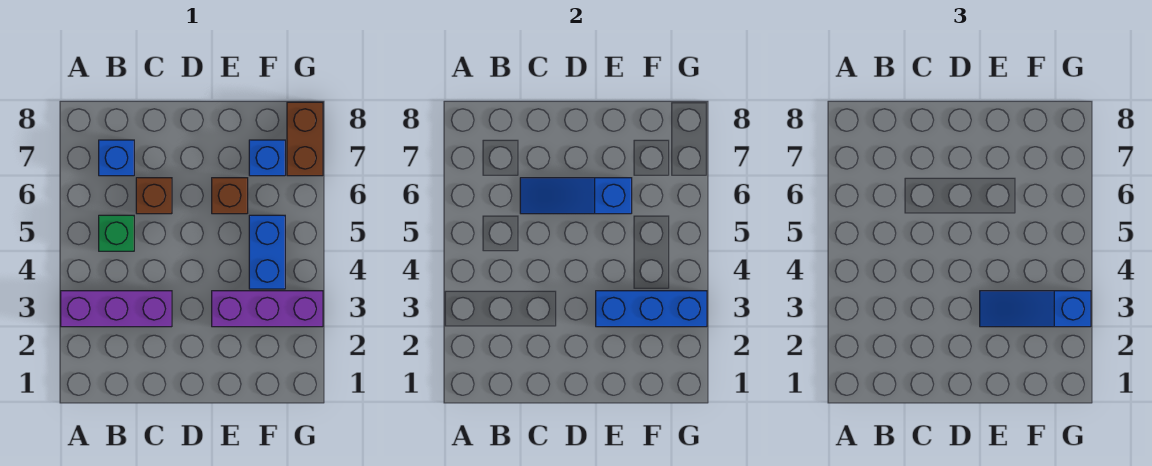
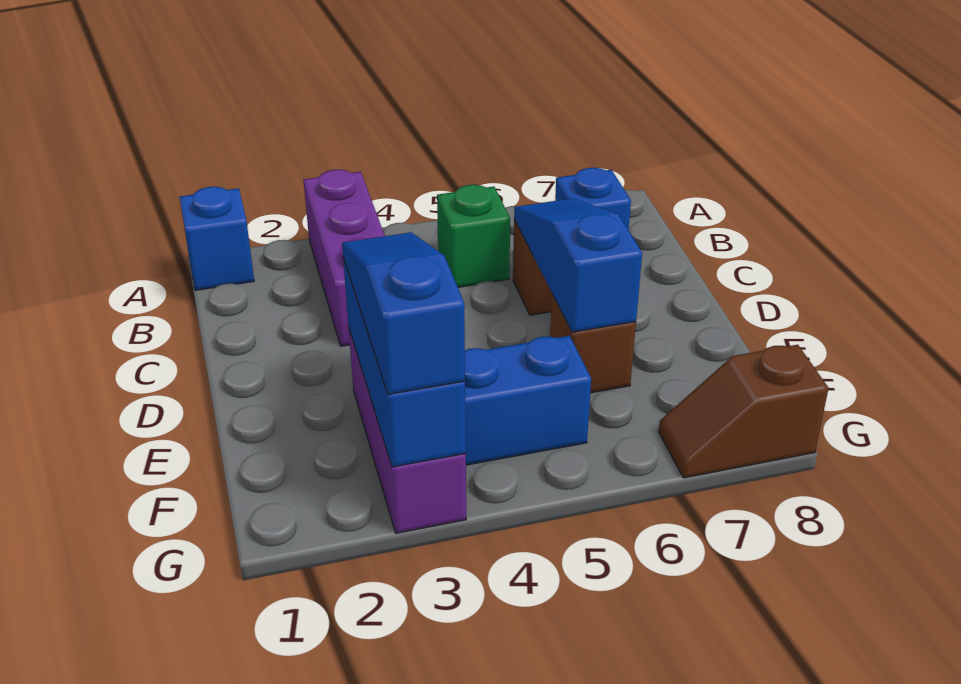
blue brick F7 level 1 -> blue brick A1 level 1
brown brick G7:G8 level 1 -> brown slope G7:G8 level 1 top 8

